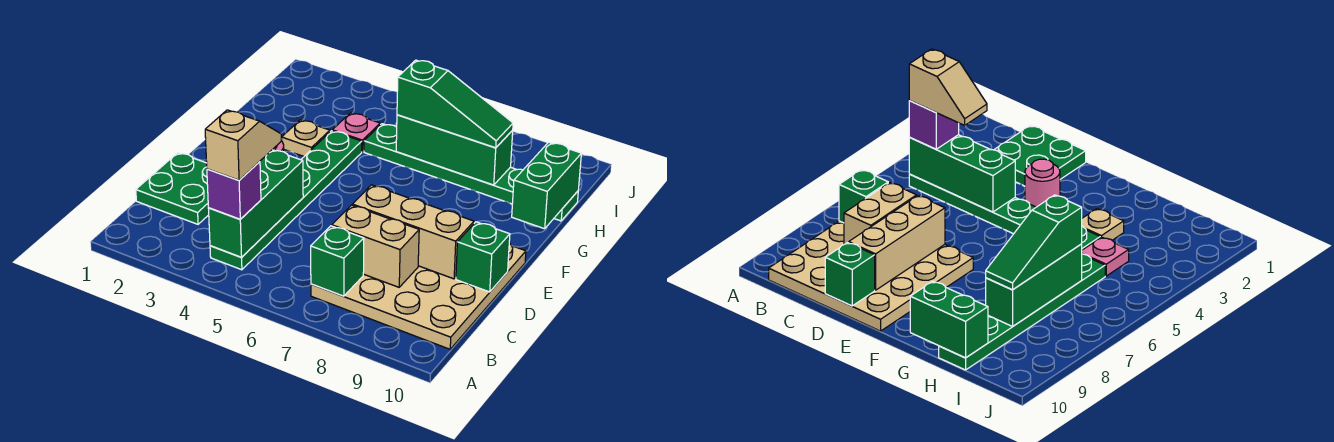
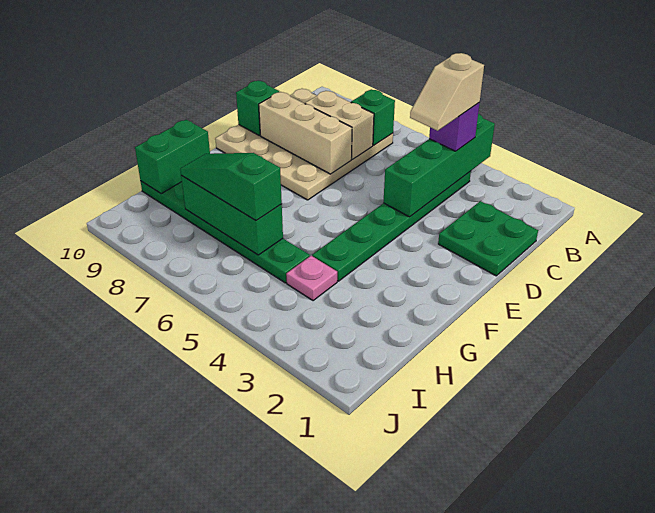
green brick B4:D4 level 2 -> green brick A4:D4 level 2
pink round brick E3 level 1 -> none
tan plate G3 level 1 -> none

